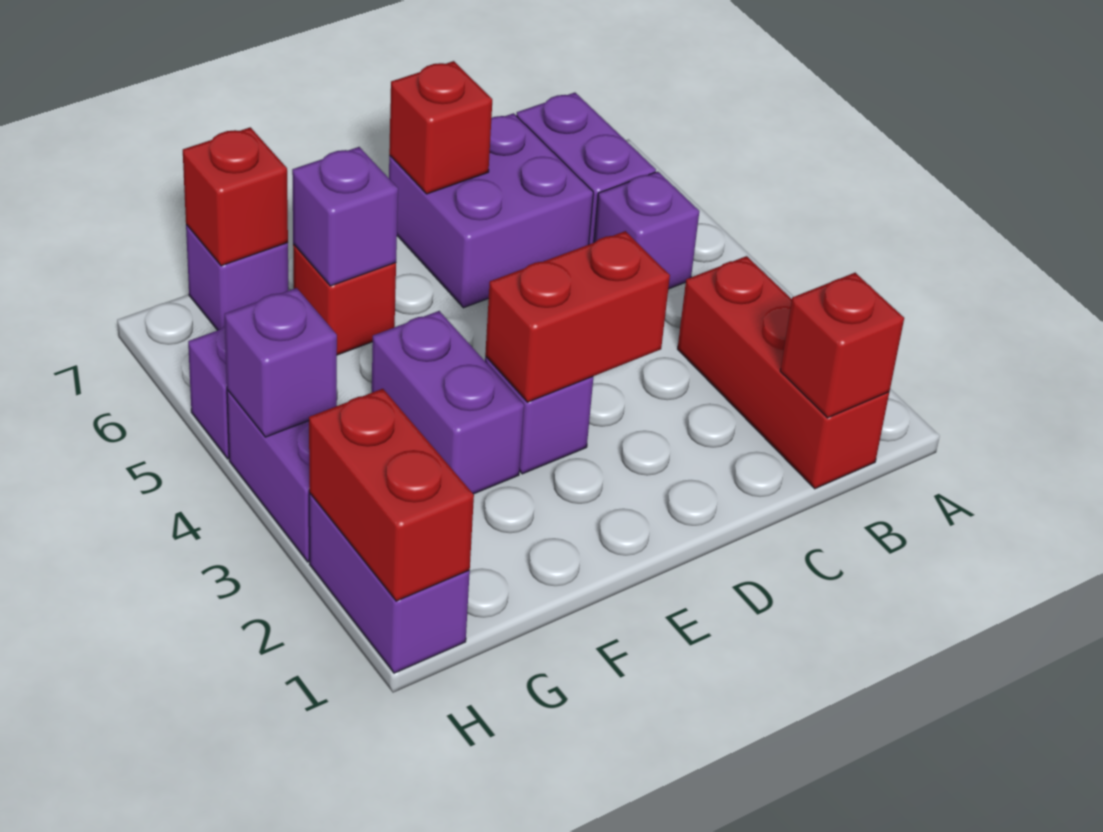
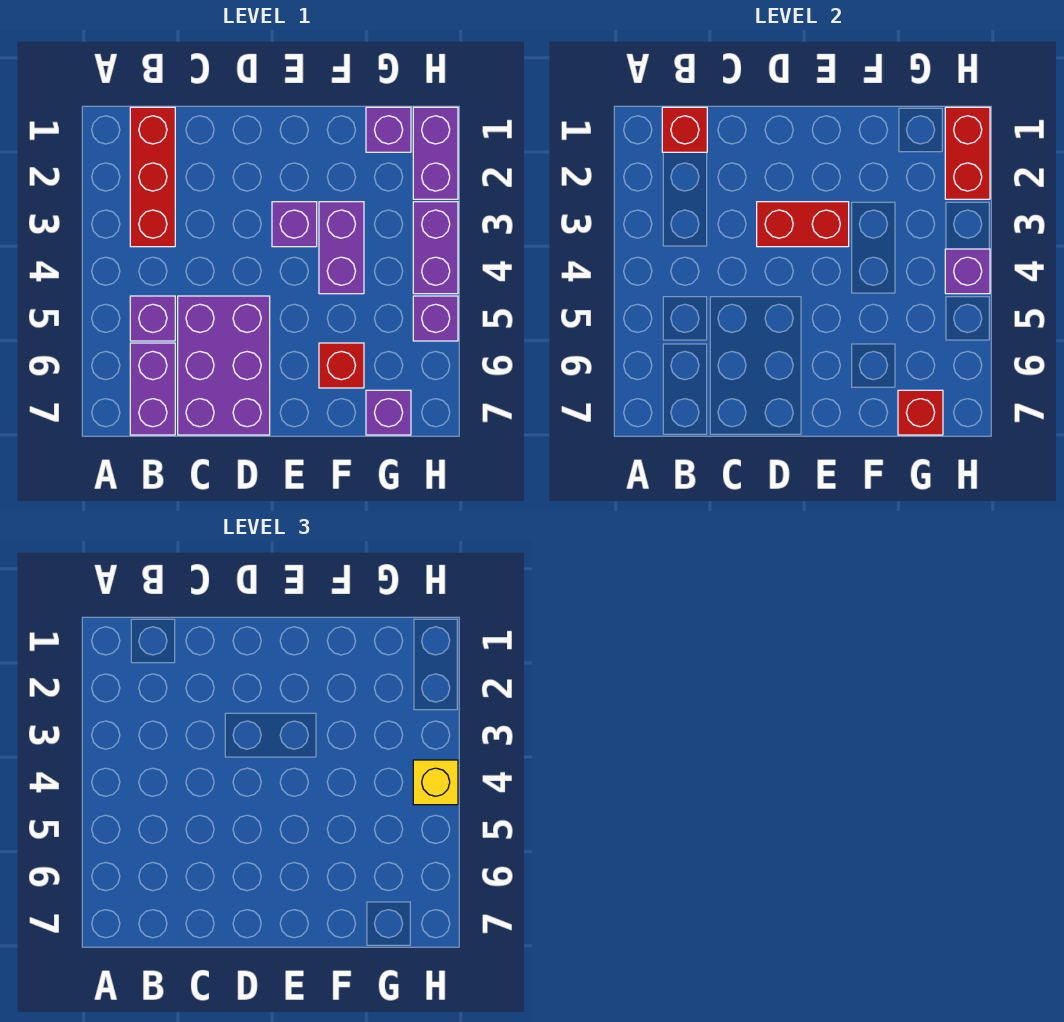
purple brick C6:D7 level 1 -> purple brick C5:D7 level 1
red brick D7 level 2 -> none
purple brick F6 level 2 -> purple brick G1 level 1
none -> yellow brick H4 level 3

